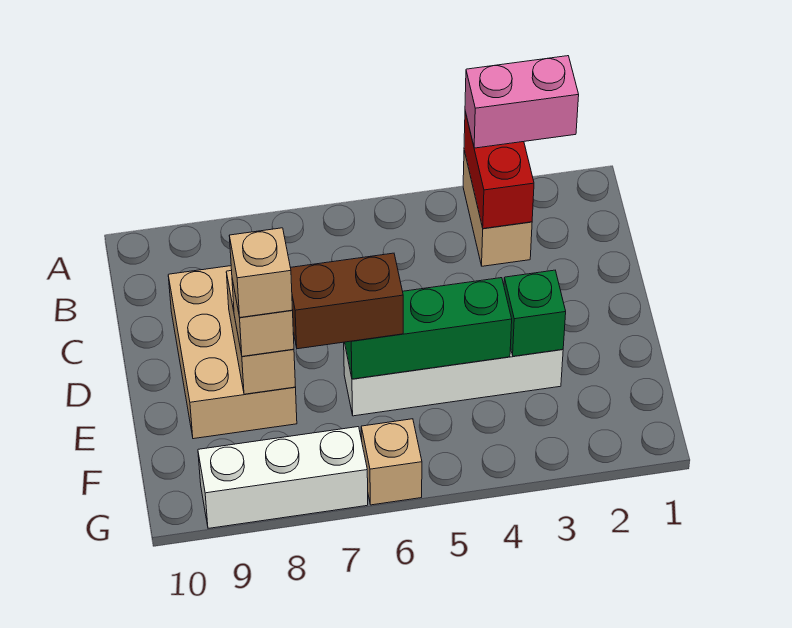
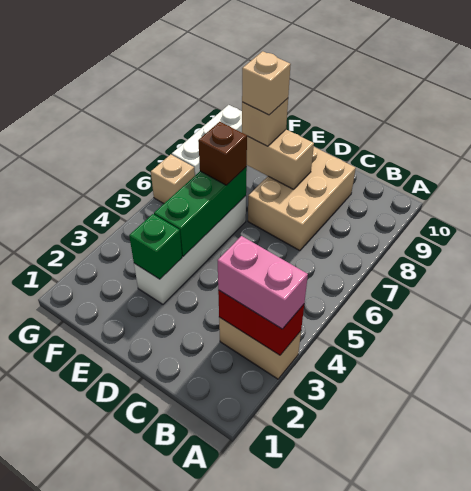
pink brick A2:A3 level 3 -> pink brick A3:B3 level 3
tan brick C8:E9 level 1 -> tan brick C7:D9 level 1
brown brick E6:E7 level 3 -> brown brick E6 level 3

